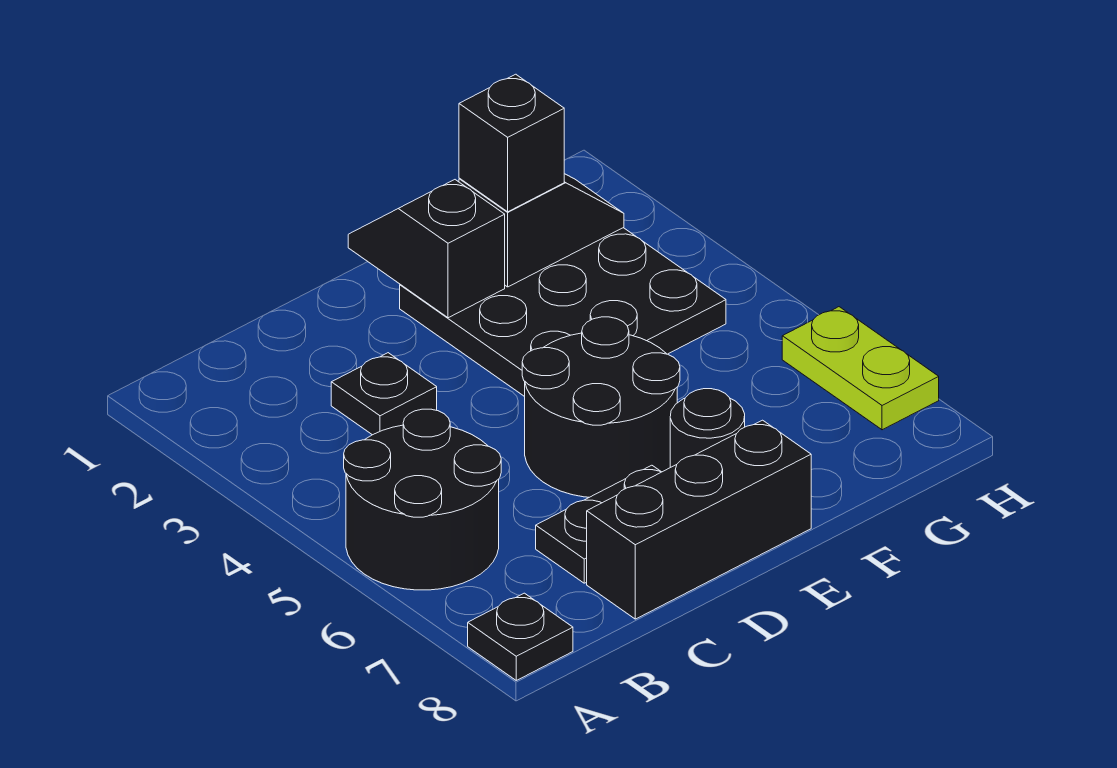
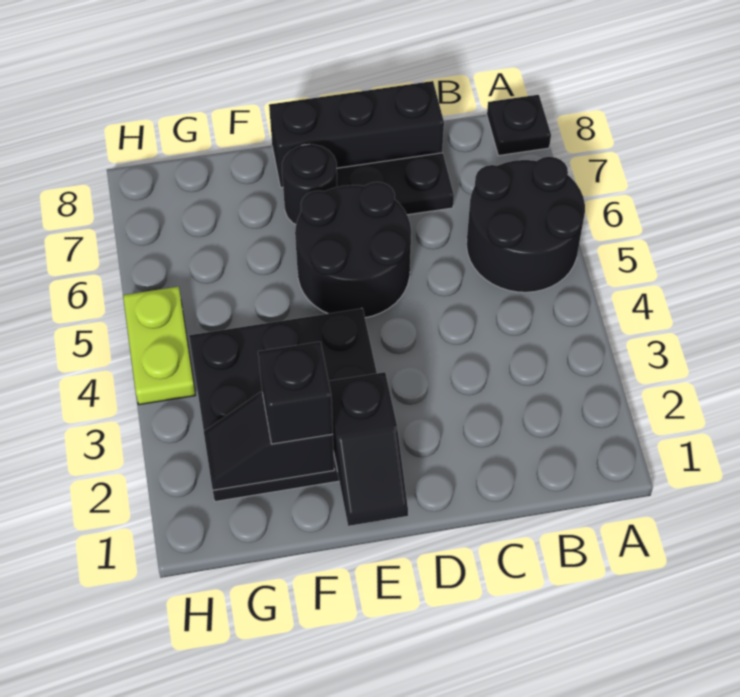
black plate C3 level 1 -> none
lime plate H6:H7 level 1 -> lime plate H4:H5 level 1

